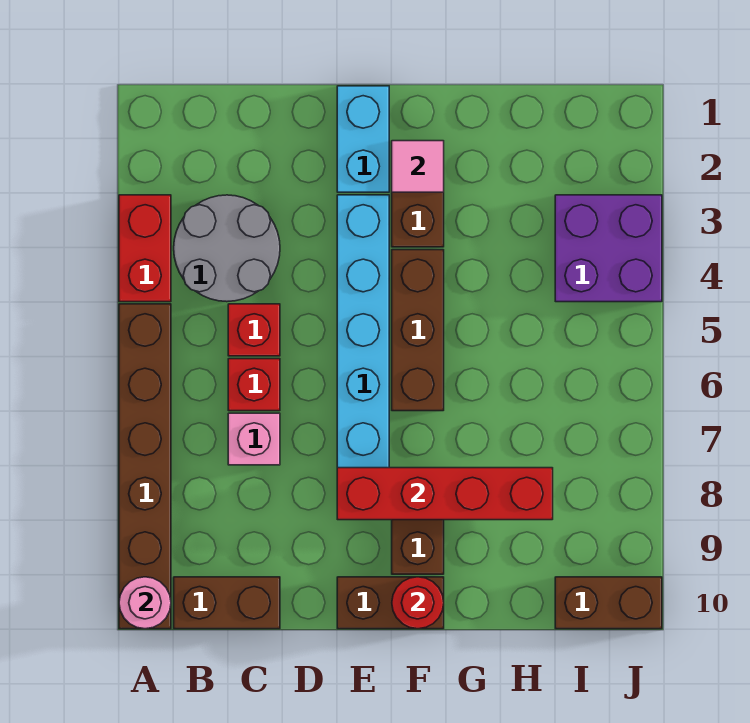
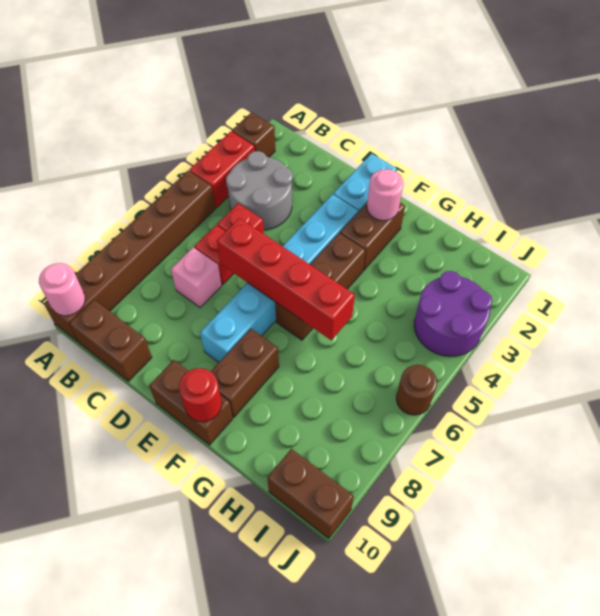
none -> brown brick A2 level 1
red brick E8:H8 level 2 -> red brick D6:G6 level 2
pink tile F2 level 2 -> pink round brick F2 level 2
purple brick I3:J4 level 1 -> purple round brick I3:J4 level 1
none -> brown round brick J6 level 1

